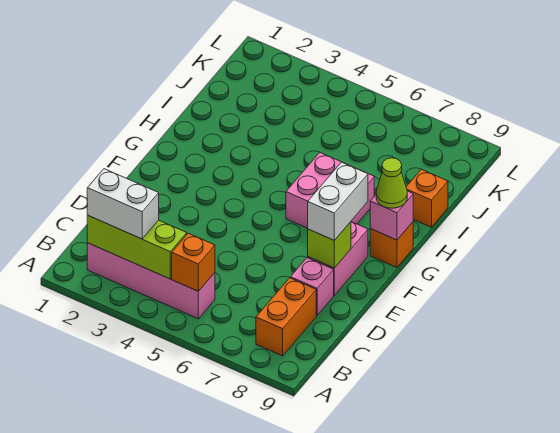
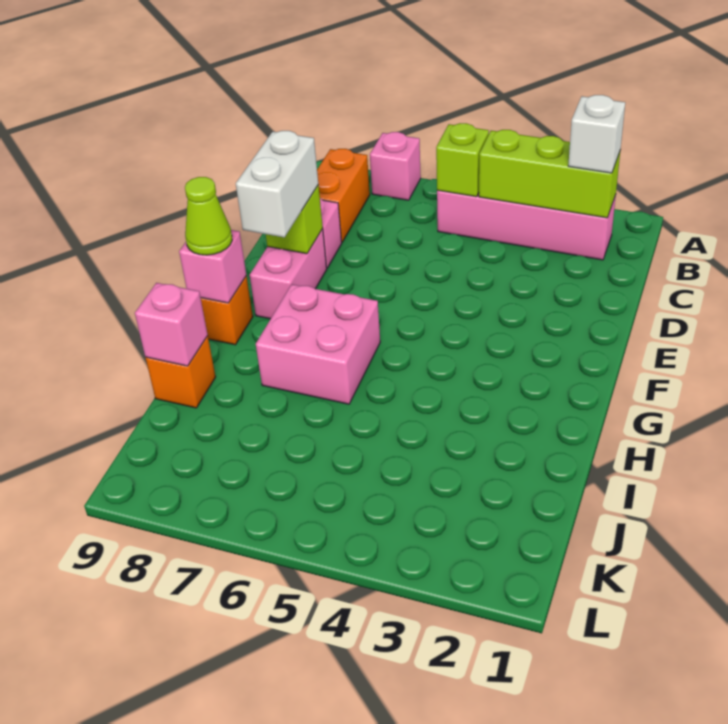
none -> pink brick A7 level 1
white brick B2:B3 level 3 -> white brick B2 level 3
orange brick B5 level 2 -> lime brick B5 level 2
none -> pink brick I9 level 2

